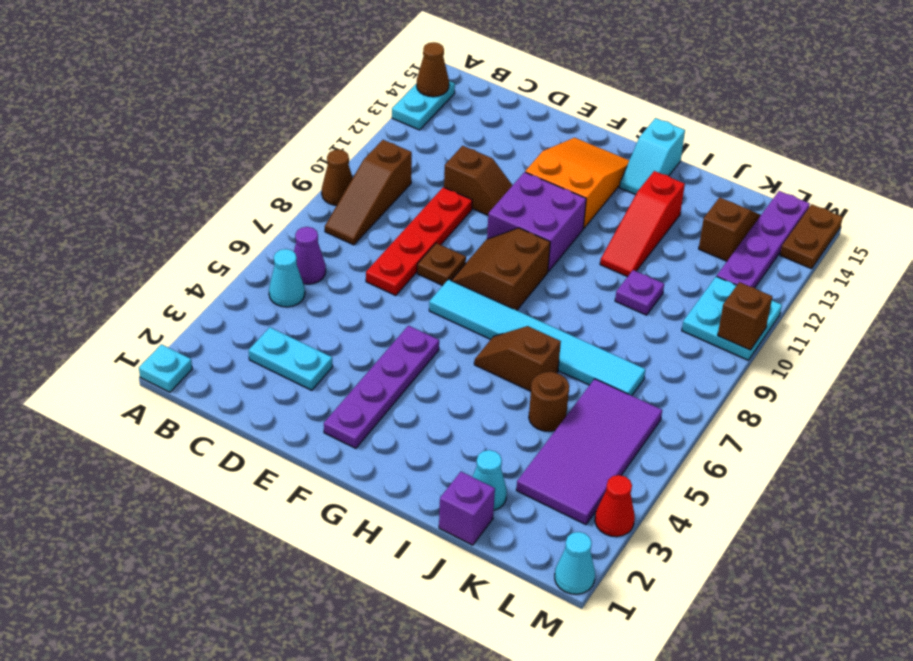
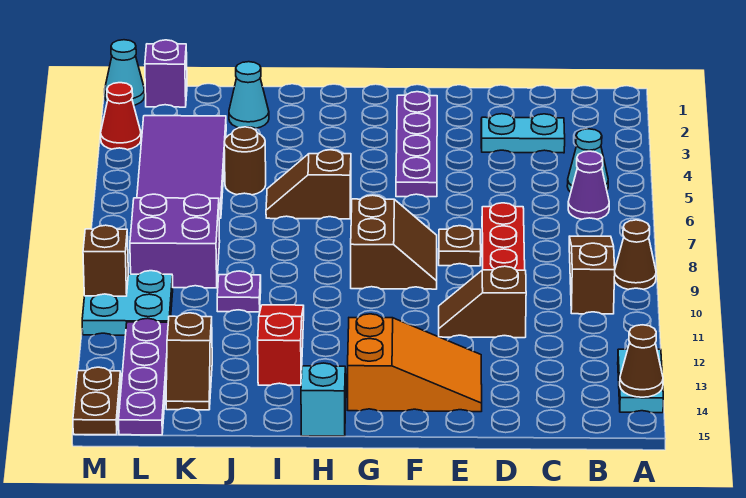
cyan plate A1 level 1 -> none
cyan tile F7:K7 level 1 -> none
purple brick F10:G11 level 1 -> purple brick K8:L9 level 1
orange slope F12:G14 level 1 top 12 -> orange slope E13:G14 level 1 top G
brown slope H6:I6 level 1 top I -> brown slope H6:I6 level 1 top H
purple brick J1 level 1 -> purple brick L1 level 1

